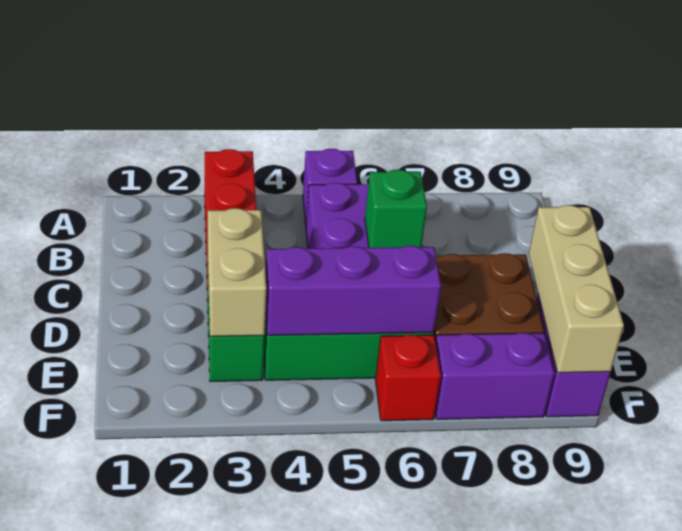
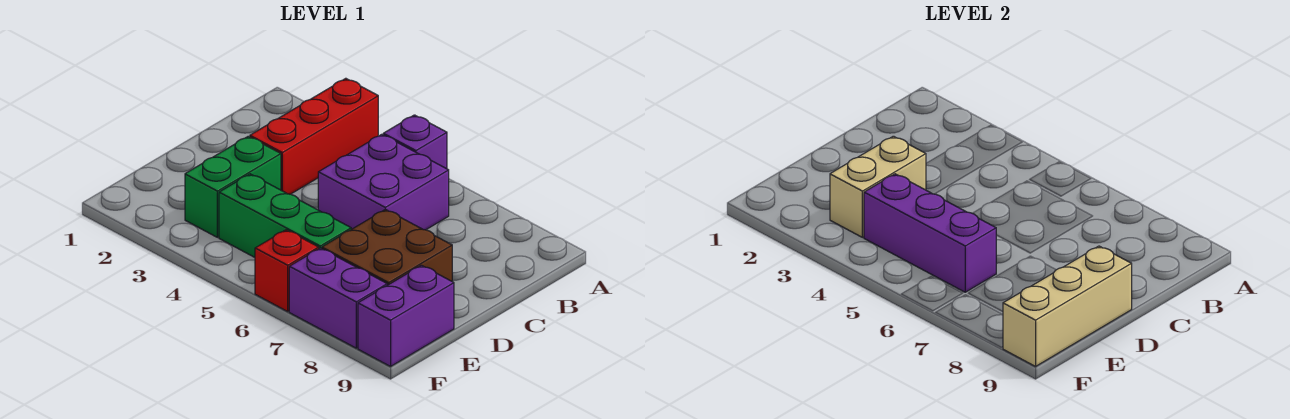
green brick C6 level 2 -> none

